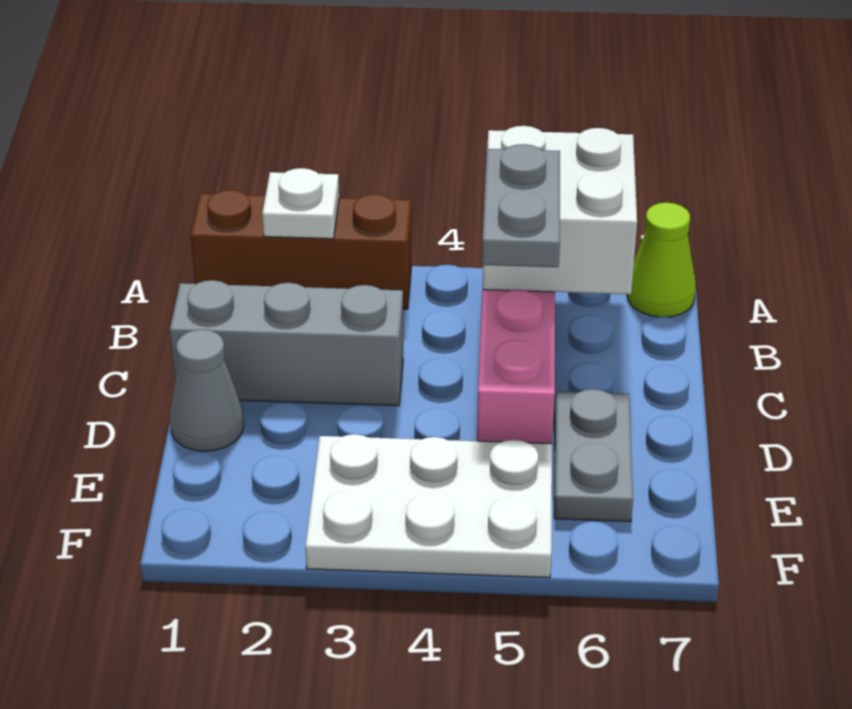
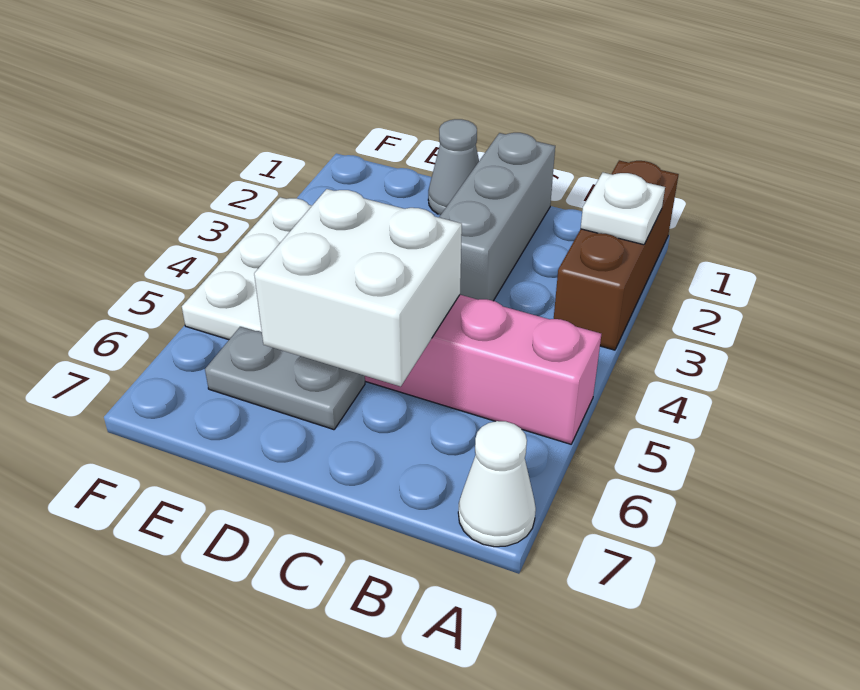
white brick A5:B6 level 2 -> white brick C5:D6 level 2
lime cone A7 level 1 -> white cone A7 level 1
grey plate B5:C5 level 3 -> none

